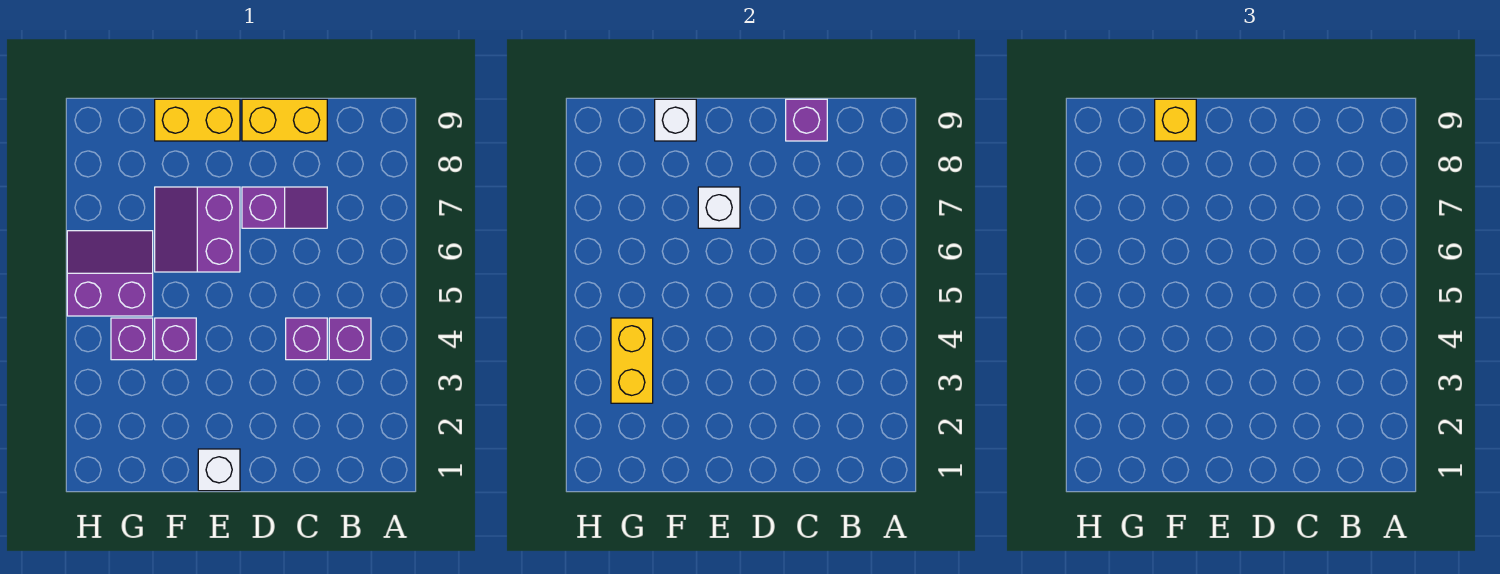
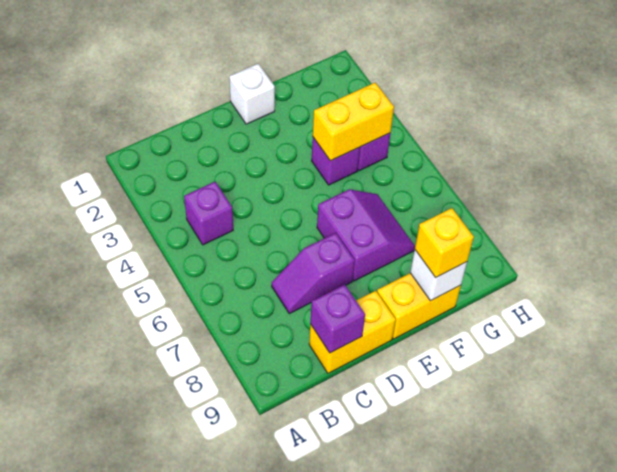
purple brick C4 level 1 -> none
white brick E7 level 2 -> none
yellow brick G3:G4 level 2 -> yellow brick F4:G4 level 2
purple slope G5:H6 level 1 top 5 -> none

